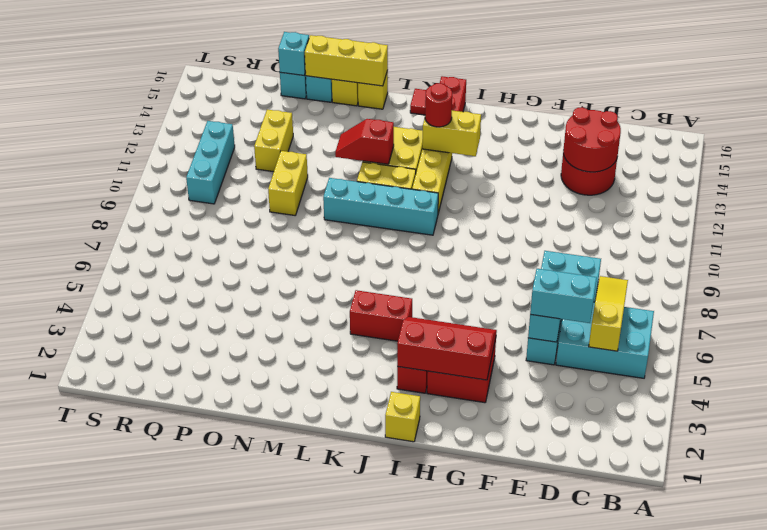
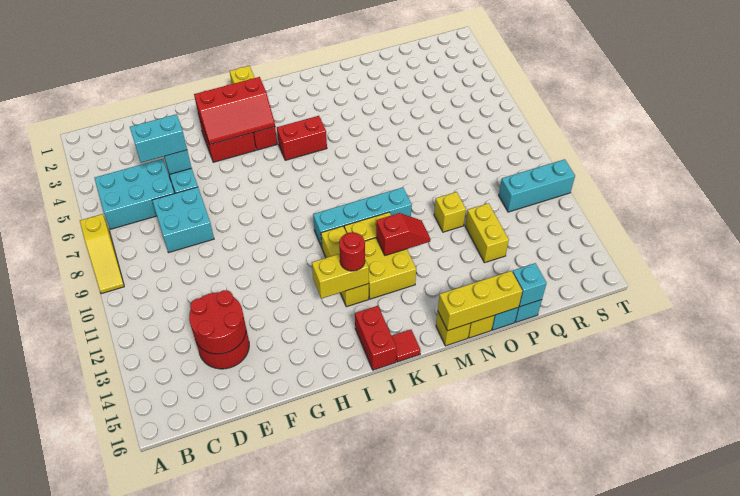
yellow slope C5:C7 level 2 top 5 -> yellow slope A7:A9 level 1 top 7
yellow brick O10:O11 level 1 -> yellow brick O11 level 1
cyan brick R10:R12 level 1 -> cyan brick R11:T11 level 1

